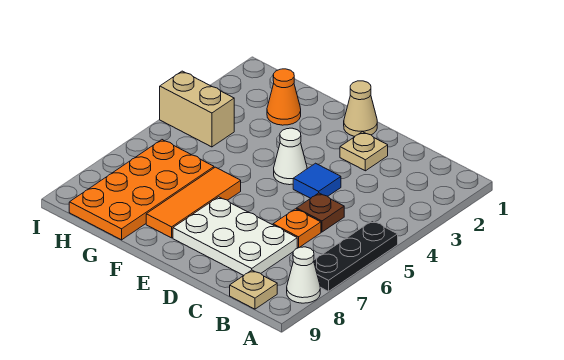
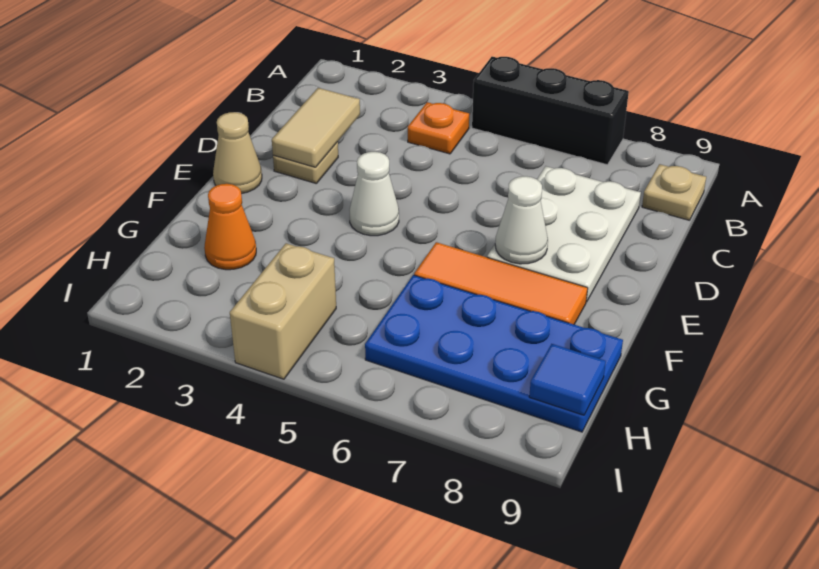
black plate A5:A7 level 1 -> black brick A5:A7 level 1
white cone A8 level 1 -> white cone E7 level 2
none -> tan tile C2:D2 level 2
brown plate C5 level 1 -> none
orange plate C6 level 1 -> orange plate B4 level 1
blue tile D4 level 1 -> blue tile H9 level 2
orange plate G6:H9 level 1 -> blue plate G6:H9 level 1

